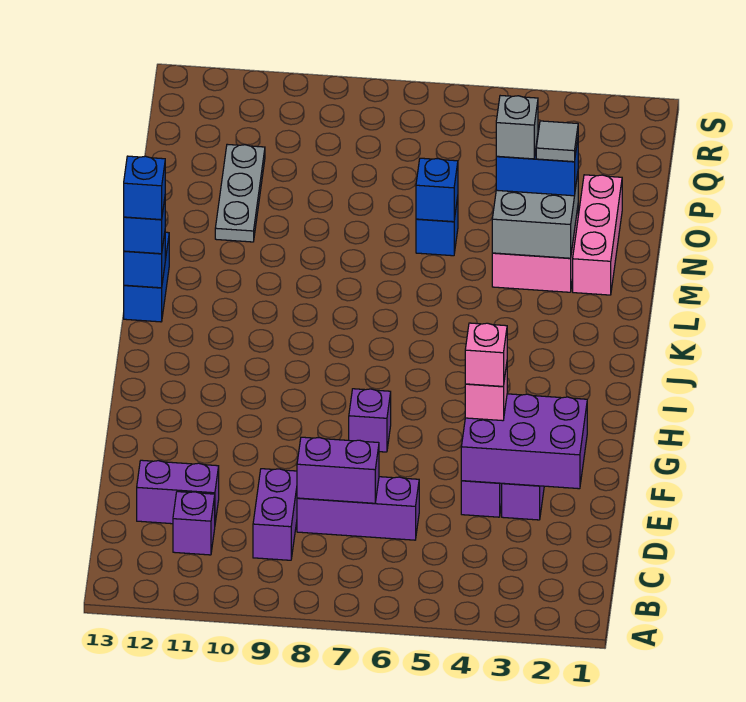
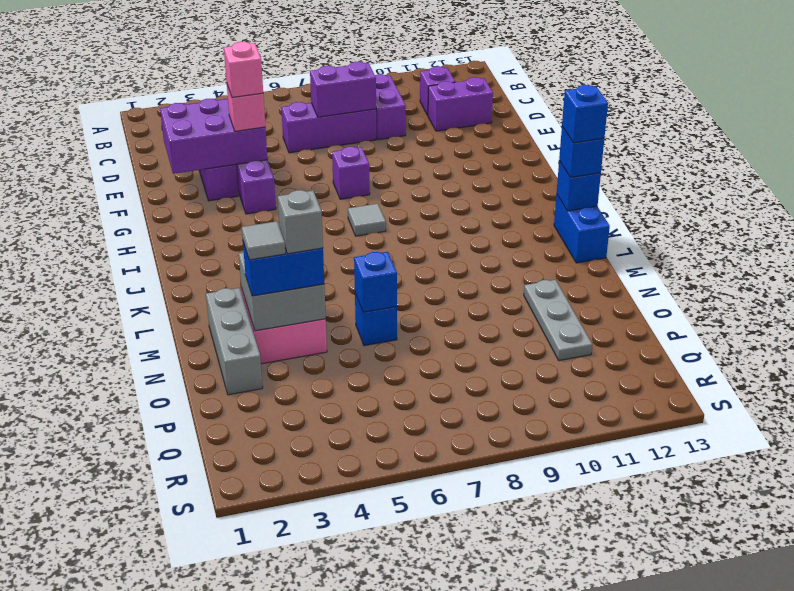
none -> grey tile I7 level 1
pink brick M2:O2 level 1 -> grey brick M2:O2 level 1

